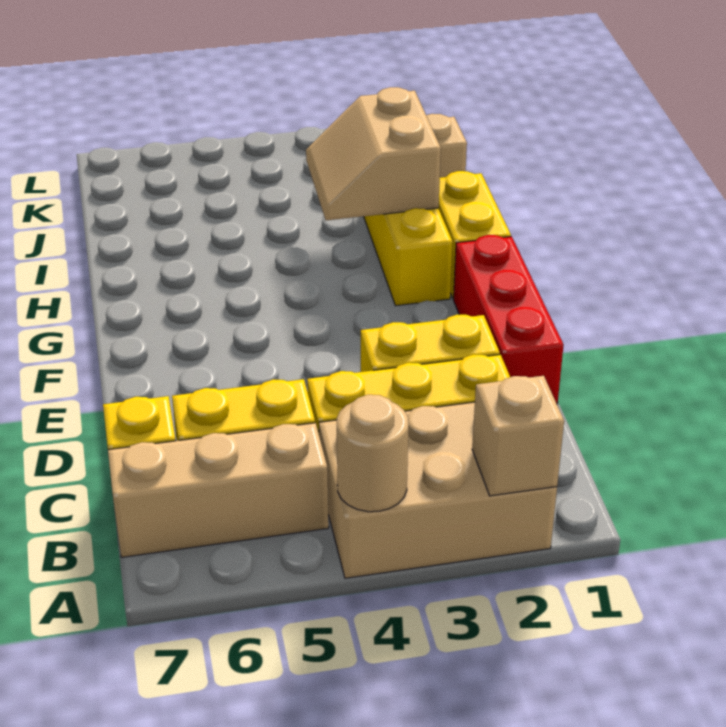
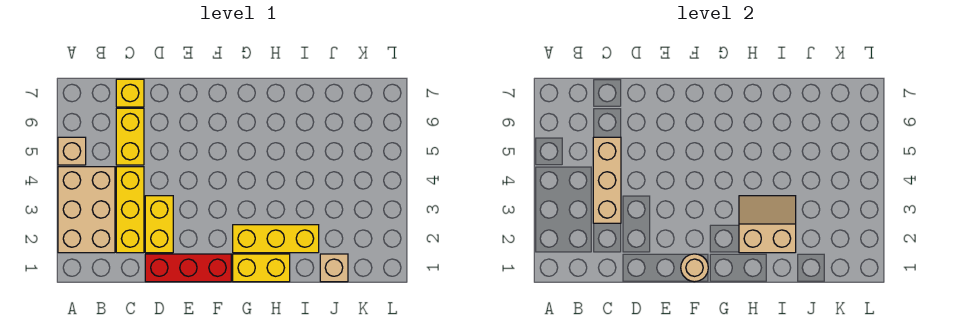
tan brick A2 level 2 -> tan brick A5 level 1
tan round brick A4 level 2 -> tan round brick F1 level 2
tan brick B5:B7 level 1 -> tan brick C3:C5 level 2

